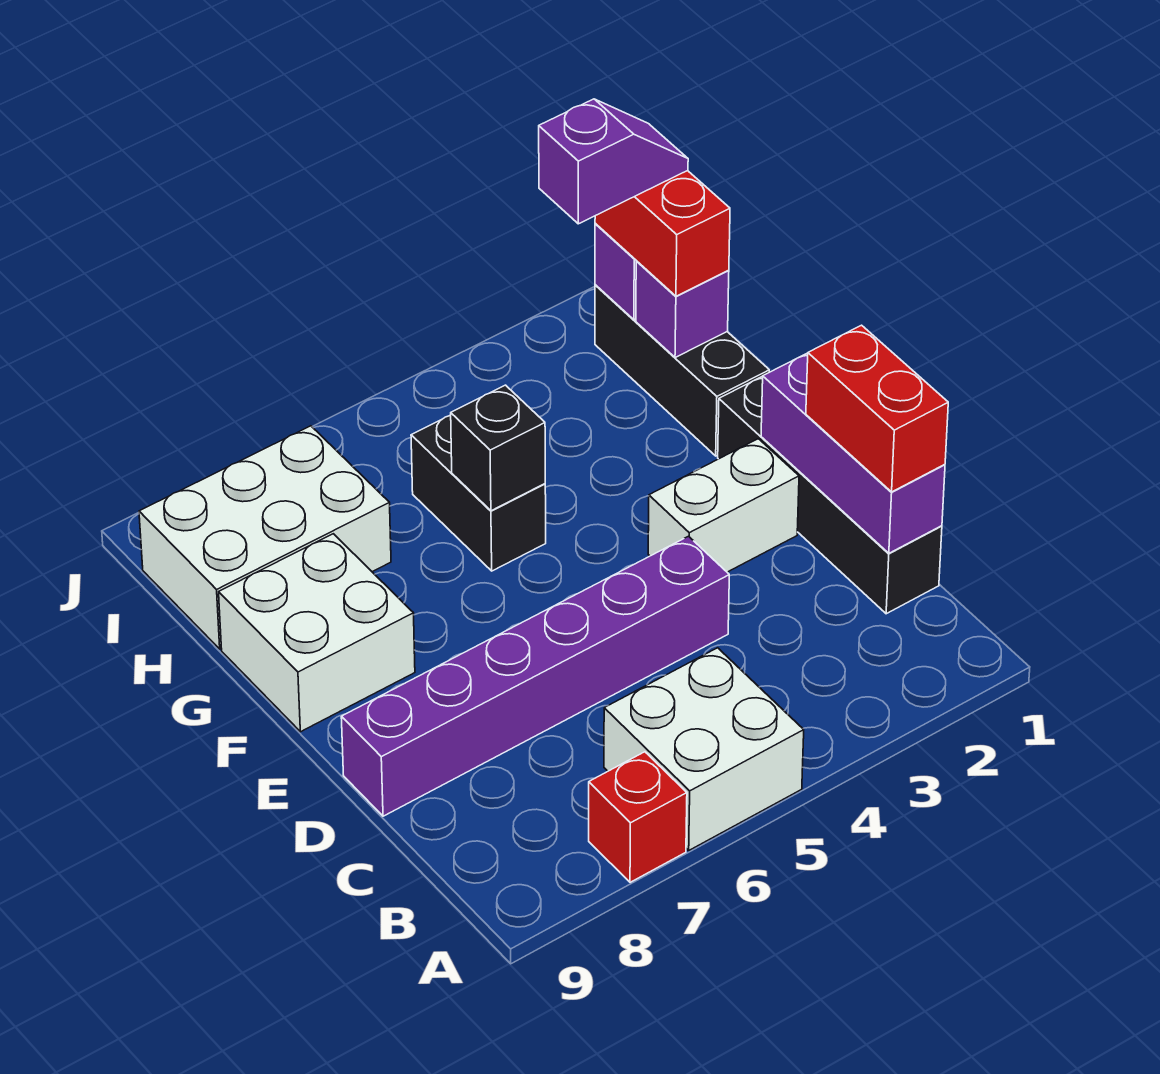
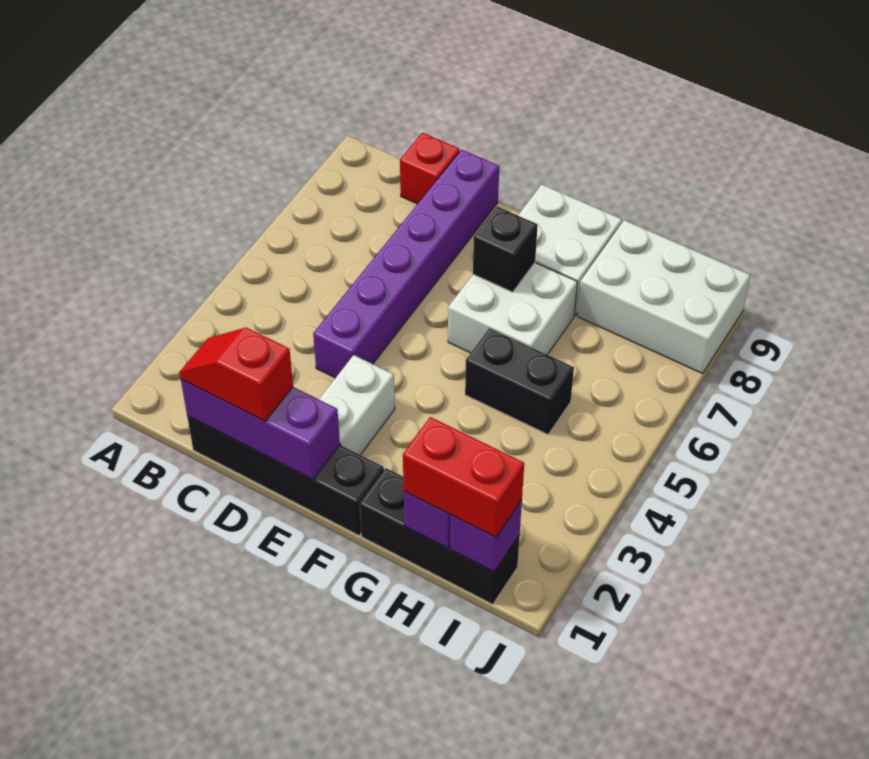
white brick A5:B6 level 1 -> white brick F6:G7 level 1
red brick A7 level 1 -> red brick C9 level 1
red brick C1:D1 level 3 -> red slope C1:D1 level 3 top D
black brick G5 level 2 -> black brick F7 level 2
white brick H7:I9 level 1 -> white brick H8:J9 level 1
purple slope I1:I2 level 4 top 2 -> none

